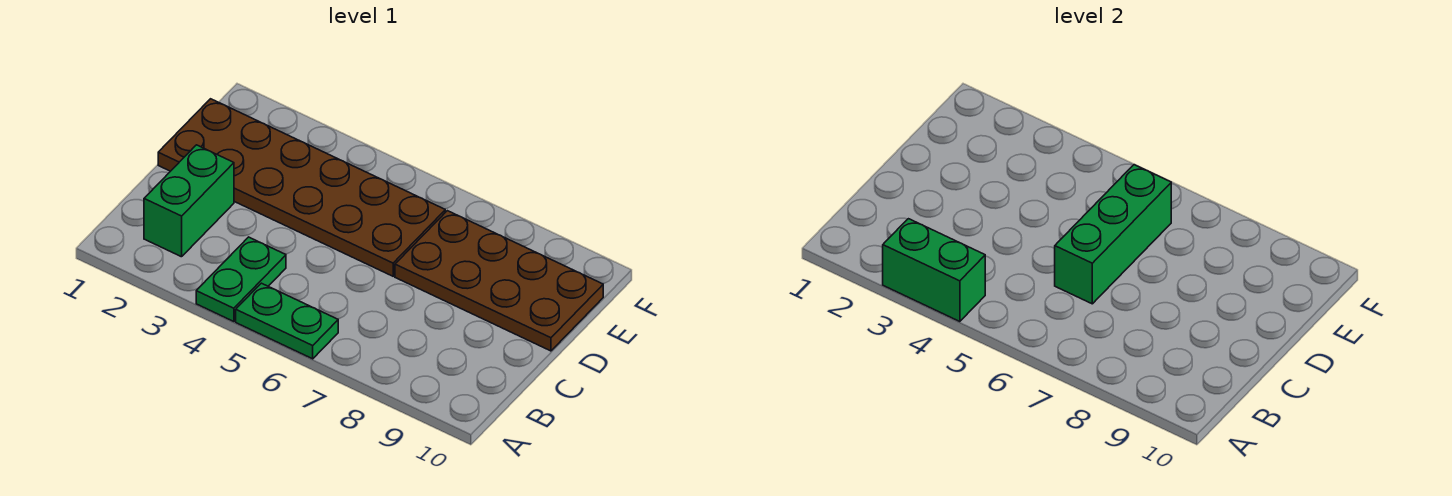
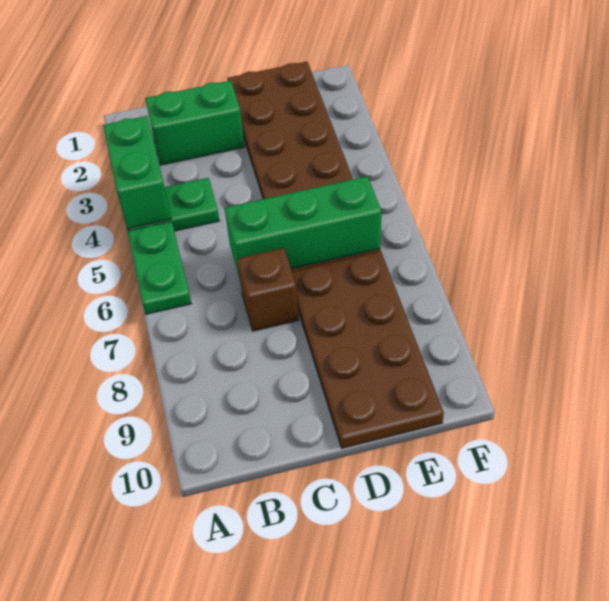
none -> brown brick C7 level 1

